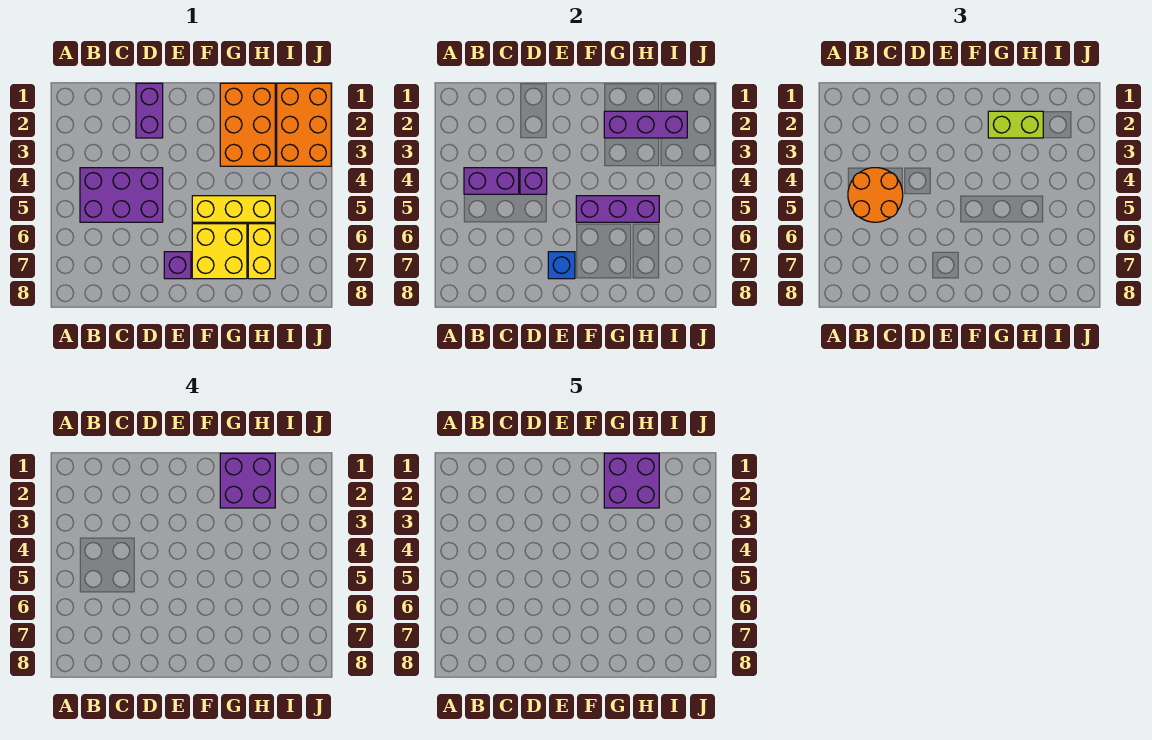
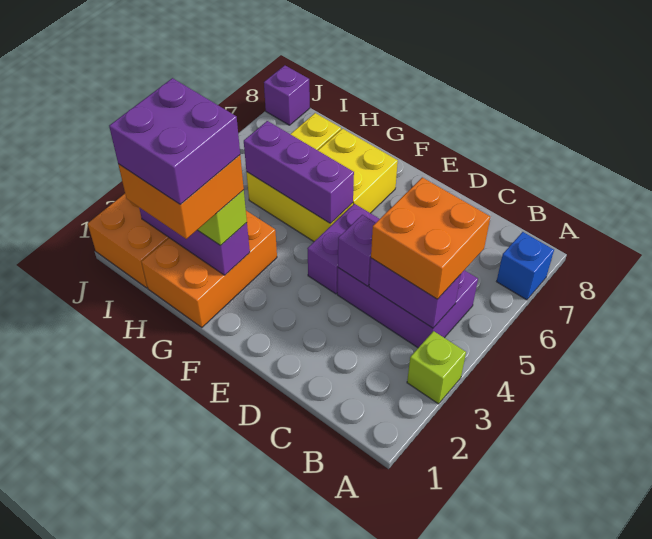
none -> lime brick A3 level 1
orange round brick B4:C5 level 3 -> orange brick B4:C5 level 3
purple brick D1:D2 level 1 -> purple brick E4:E5 level 1
purple brick E7 level 1 -> purple brick J8 level 1
blue brick E7 level 2 -> blue brick A7 level 1
purple brick G1:H2 level 4 -> orange brick G1:H2 level 4

